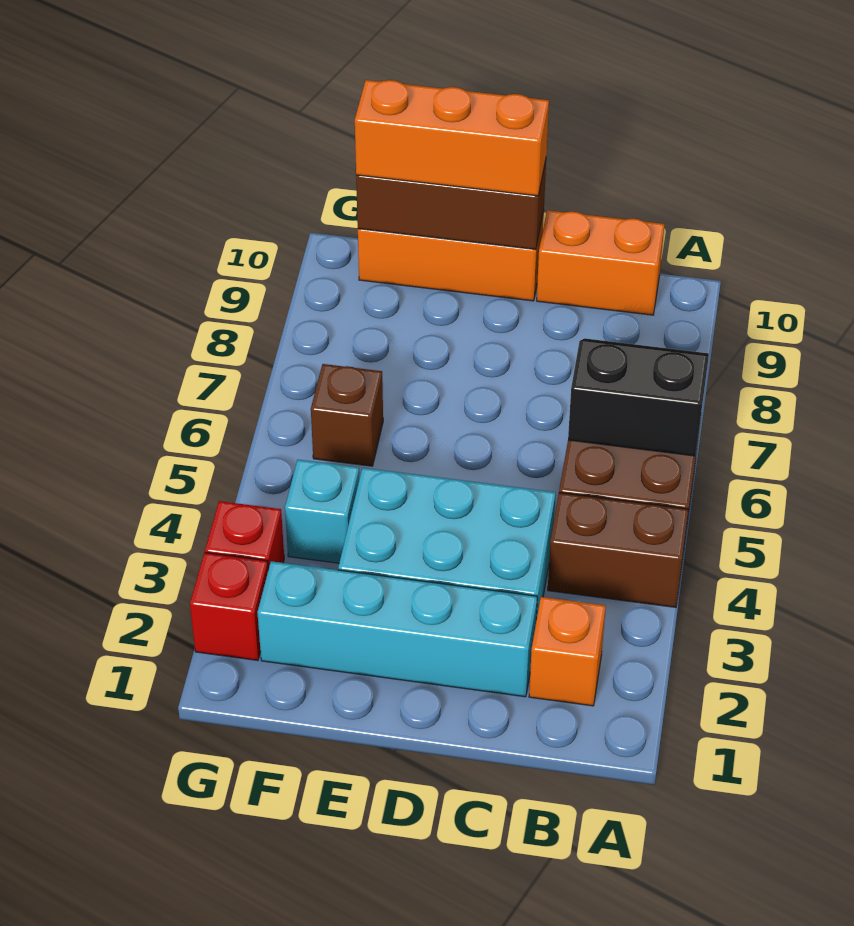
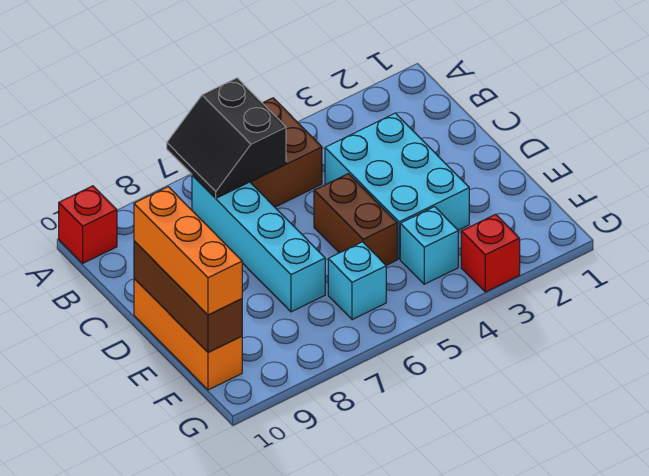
brown brick A4:B4 level 1 -> brown brick D5:E5 level 1
orange brick B2 level 1 -> none
orange brick B10:C10 level 1 -> none
cyan brick C2:F2 level 1 -> cyan brick B7:E7 level 1
brown brick F6 level 1 -> cyan brick F6 level 1
red brick G2 level 1 -> red brick A10 level 1

